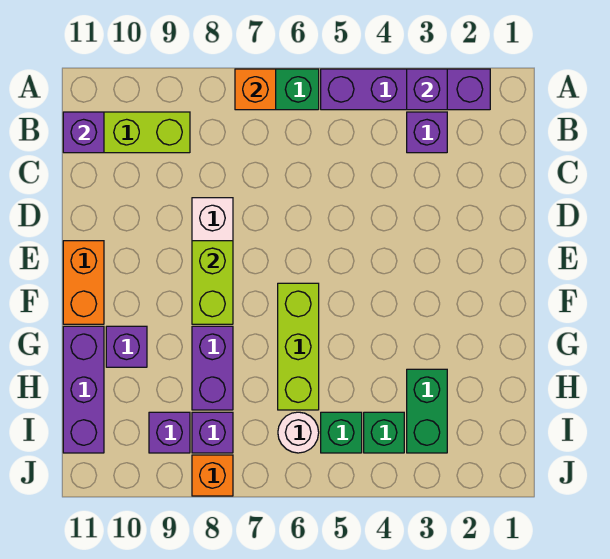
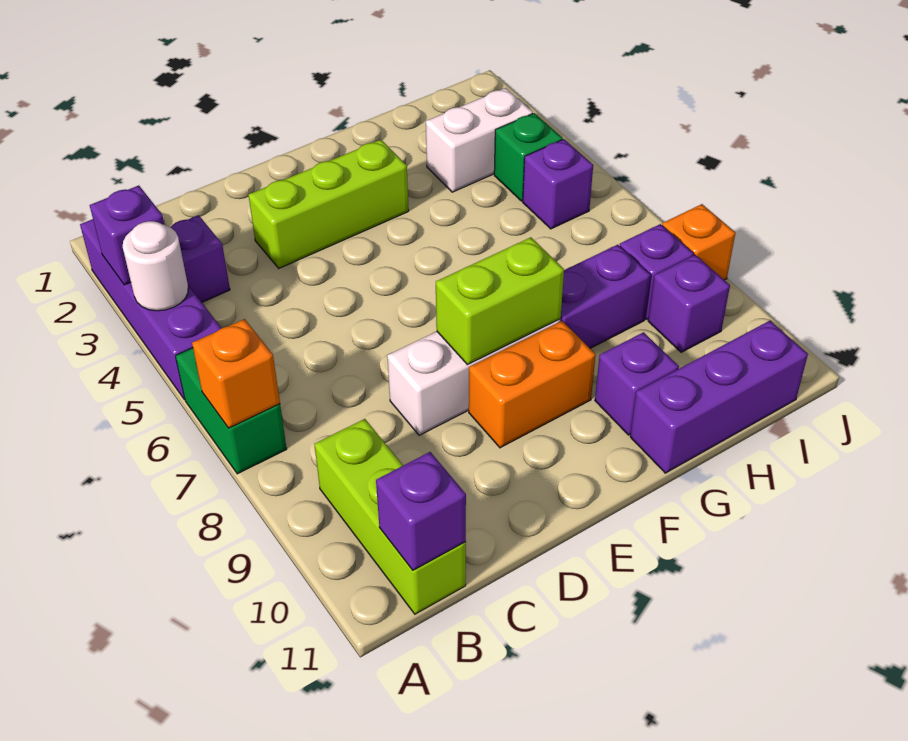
orange brick E11:F11 level 1 -> orange brick E9:F9 level 1
lime brick F6:H6 level 1 -> lime brick D3:F3 level 1
green brick H3:I3 level 1 -> white brick H3:I3 level 1
green brick I5 level 1 -> purple brick I5 level 1
white round brick I6 level 1 -> white round brick A4 level 2

